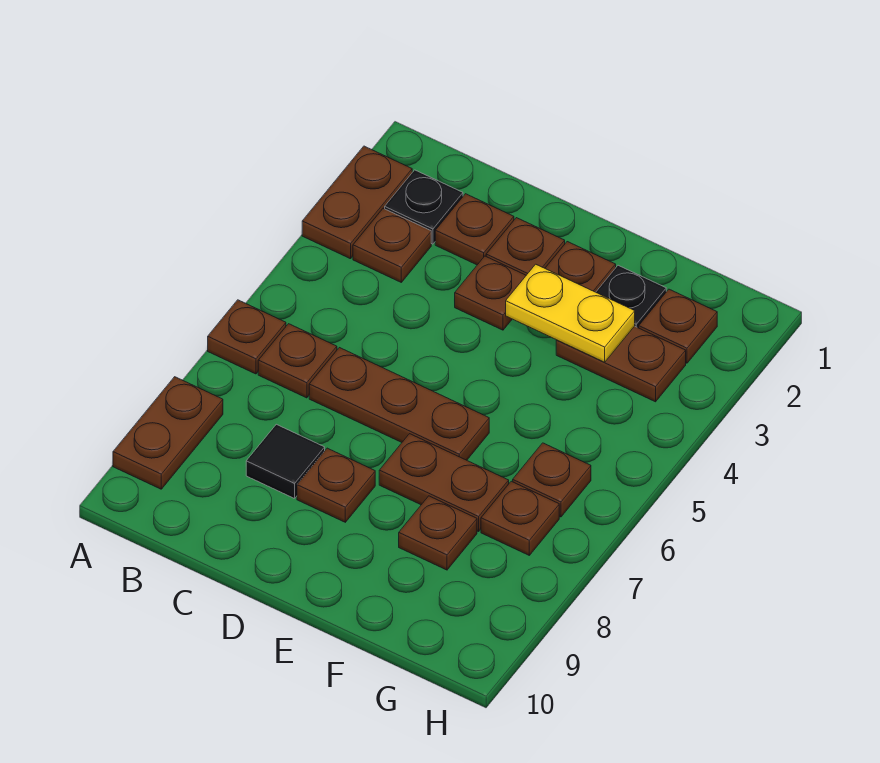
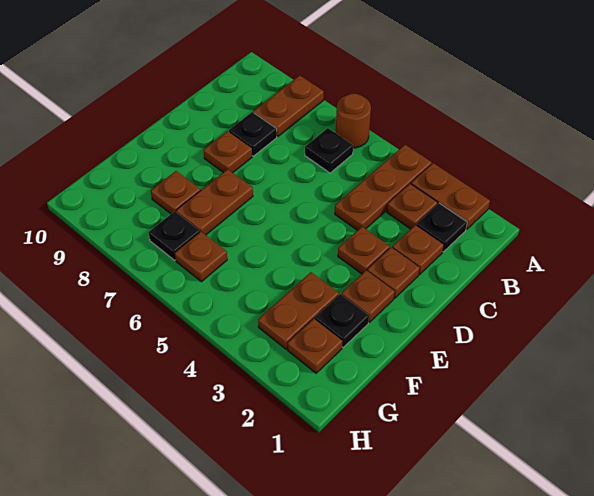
brown plate A6 level 1 -> brown round brick A6 level 1
brown plate A8:A9 level 1 -> brown plate A8:B8 level 1
brown plate B6 level 1 -> black plate B6 level 1
brown plate C6:E6 level 1 -> brown plate A4:C4 level 1
black tile C8 level 1 -> black plate C8 level 1
yellow plate E3:F3 level 2 -> none
brown plate G7 level 1 -> black plate G7 level 1

